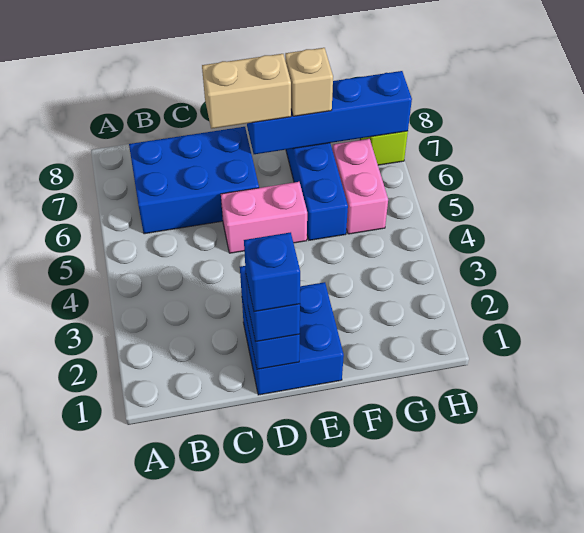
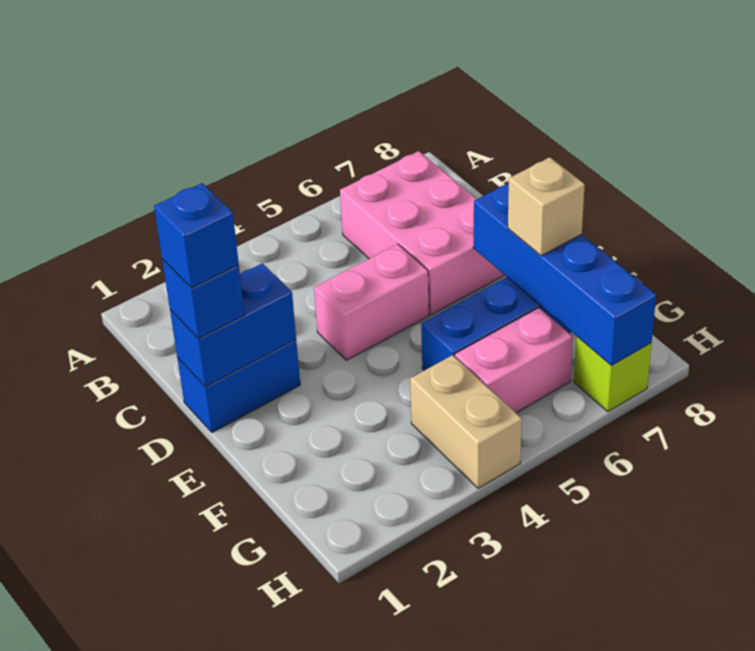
blue brick B6:D7 level 1 -> pink brick B6:D7 level 1
blue brick D1:E2 level 1 -> blue brick D1:D2 level 1
pink brick D5:E5 level 1 -> pink brick D4:D5 level 1
tan brick D7:E7 level 3 -> tan brick G4:H4 level 1

